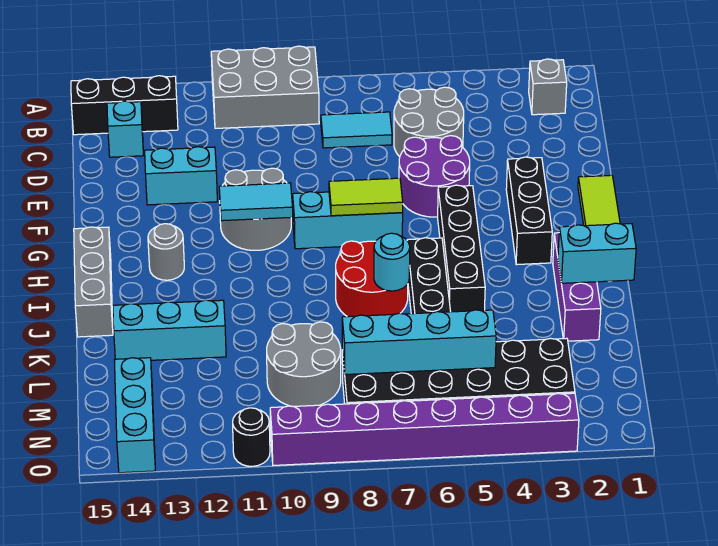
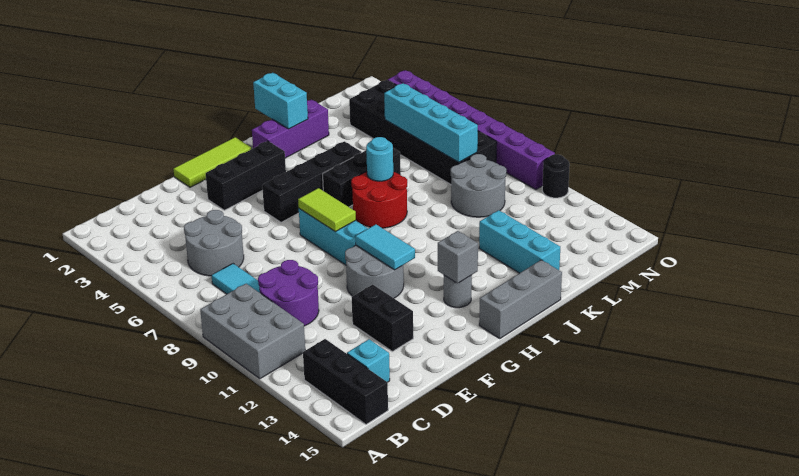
grey brick B2 level 1 -> grey brick H13 level 2
purple round brick E5:F6 level 1 -> purple round brick C9:D10 level 1
cyan brick E12:E13 level 1 -> black brick E12:E13 level 1
cyan brick M14:O14 level 1 -> none

